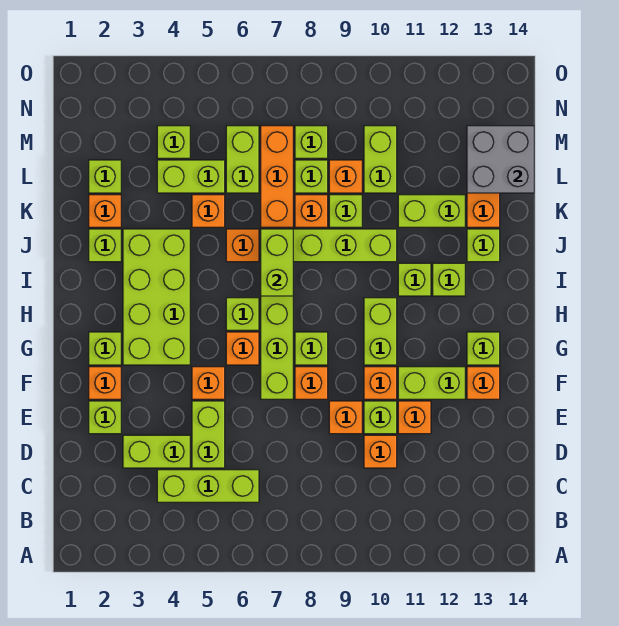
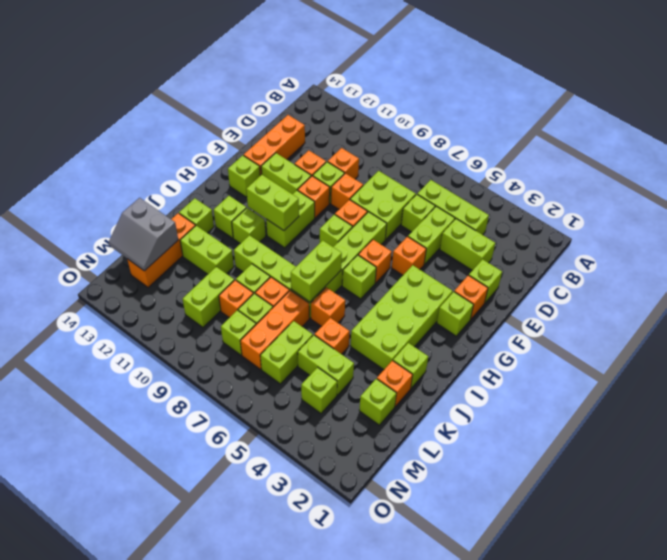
none -> lime brick D6 level 1
none -> lime brick D7:E8 level 1
orange brick F13 level 1 -> orange brick D13:F13 level 1
none -> lime brick H10:H11 level 2
grey brick L13:M14 level 2 -> grey slope L13:M14 level 2 top L

